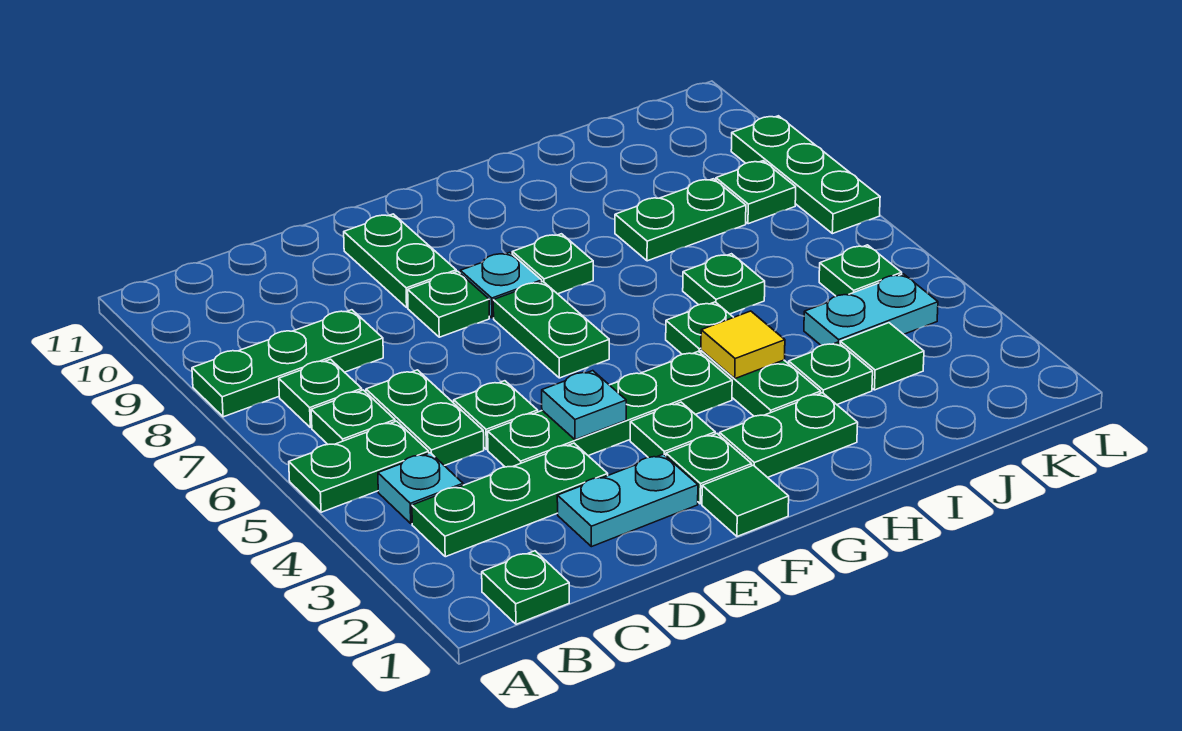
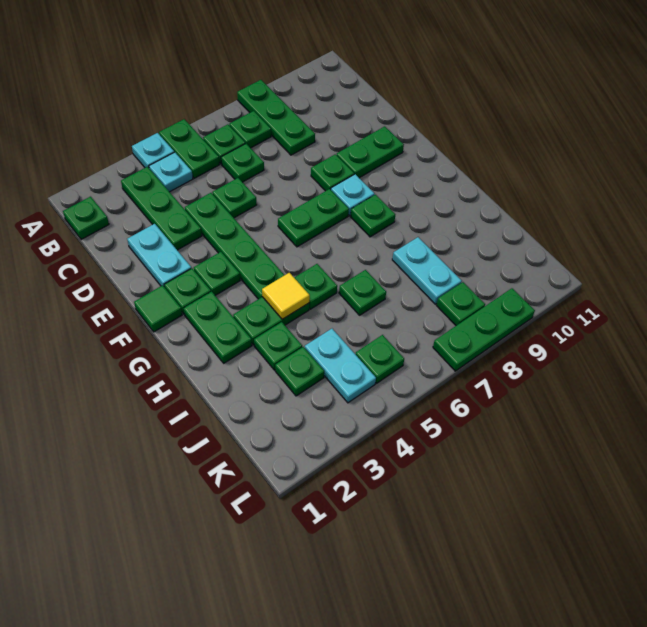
green plate C5:C6 level 1 -> green plate C6 level 1
cyan plate E4 level 2 -> cyan plate A4 level 1
green plate I8:J8 level 1 -> cyan plate I8:J8 level 1
green tile J3 level 1 -> green plate J3 level 1

